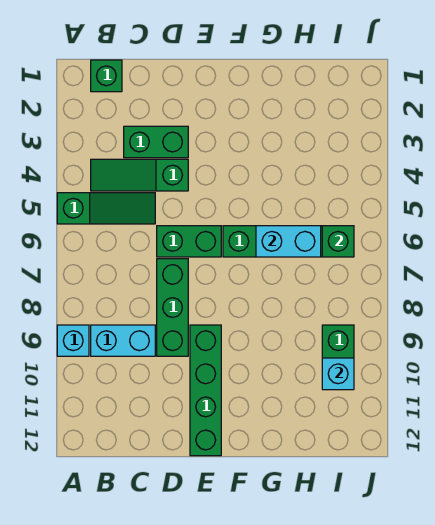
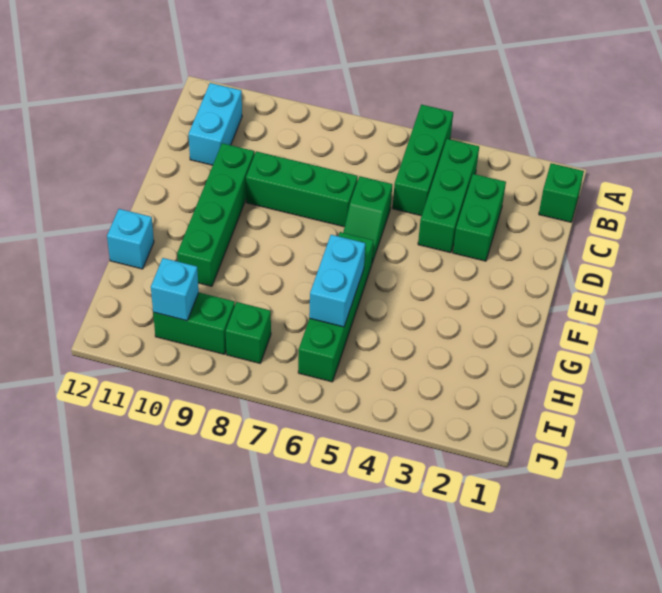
green slope A5:C5 level 1 top A -> green brick A5:C5 level 1
cyan brick A9 level 1 -> cyan brick G12 level 1
green slope B4:D4 level 1 top D -> green brick B4:D4 level 1
cyan brick B9:C9 level 1 -> cyan brick B11:C11 level 1
green brick D6:E6 level 1 -> green slope D6:E6 level 1 top D
green brick E9:E12 level 1 -> green brick D10:G10 level 1
green brick I6 level 2 -> green brick I8 level 1

